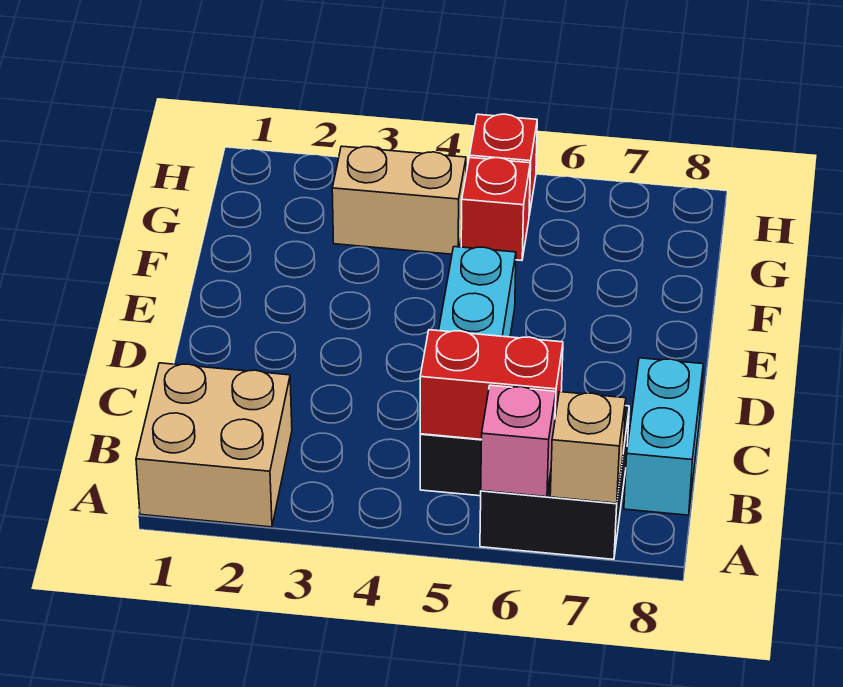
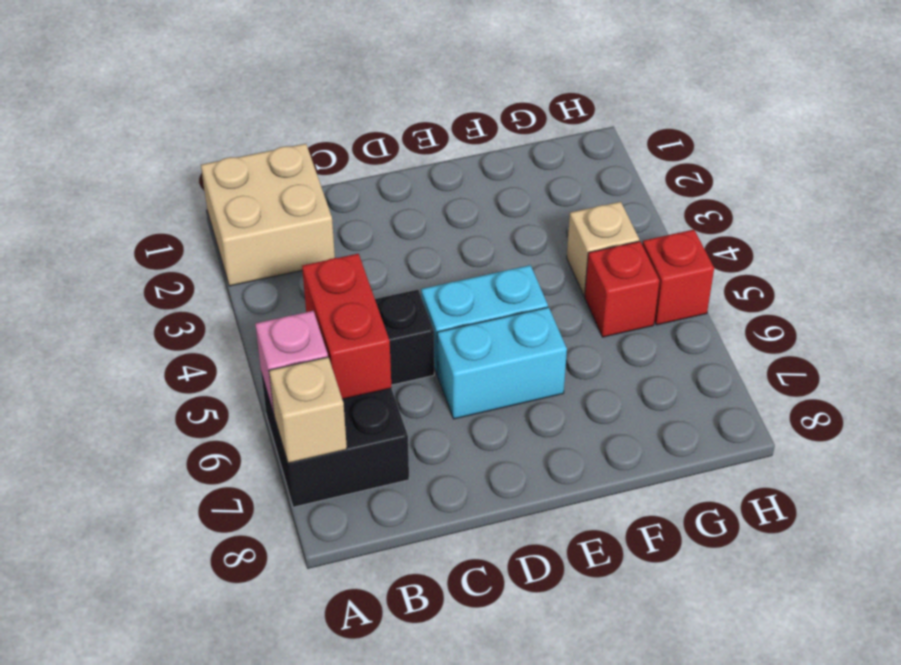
cyan brick B8:C8 level 1 -> cyan brick D6:E6 level 1
tan brick G3:G4 level 1 -> tan brick G4 level 1

